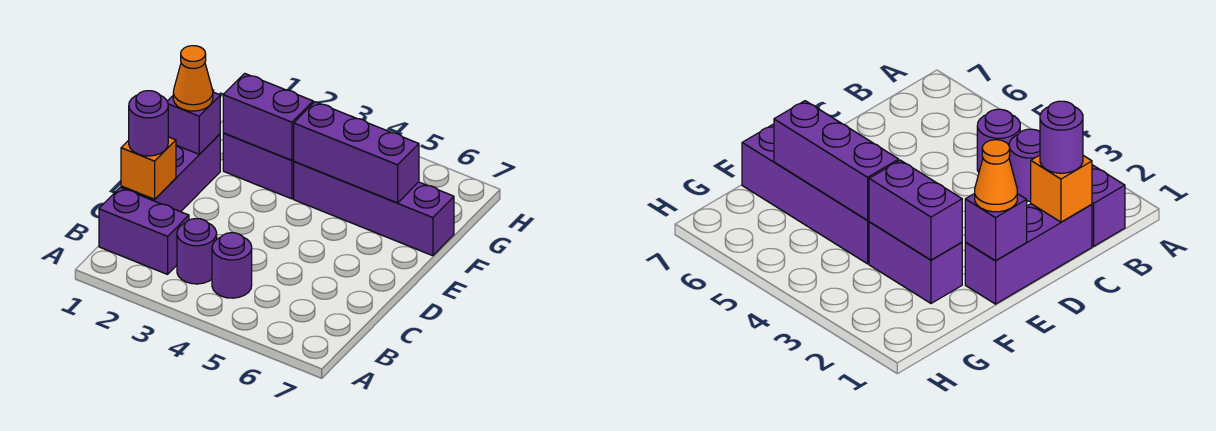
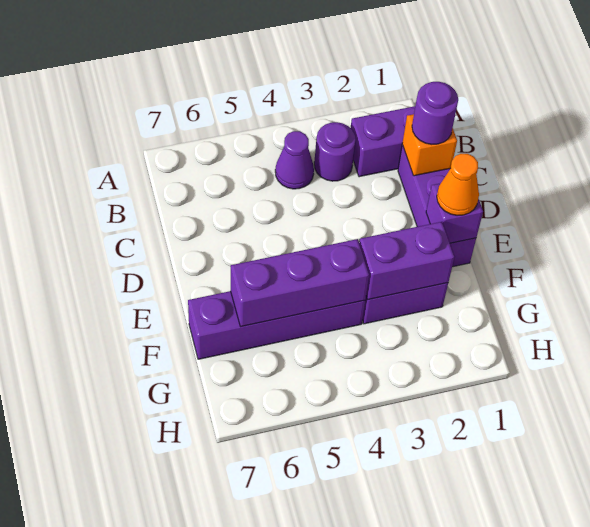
purple round brick B4 level 1 -> purple cone B4 level 1

